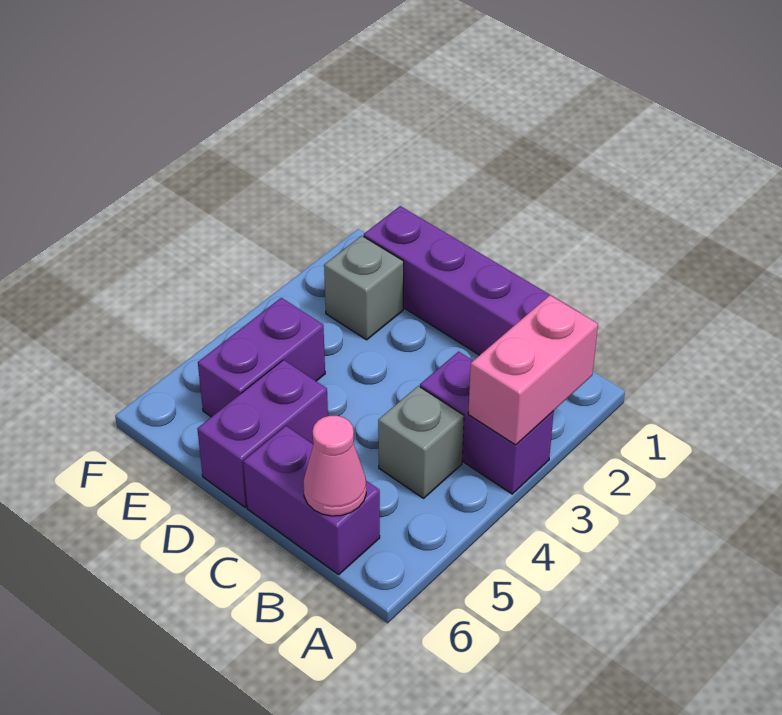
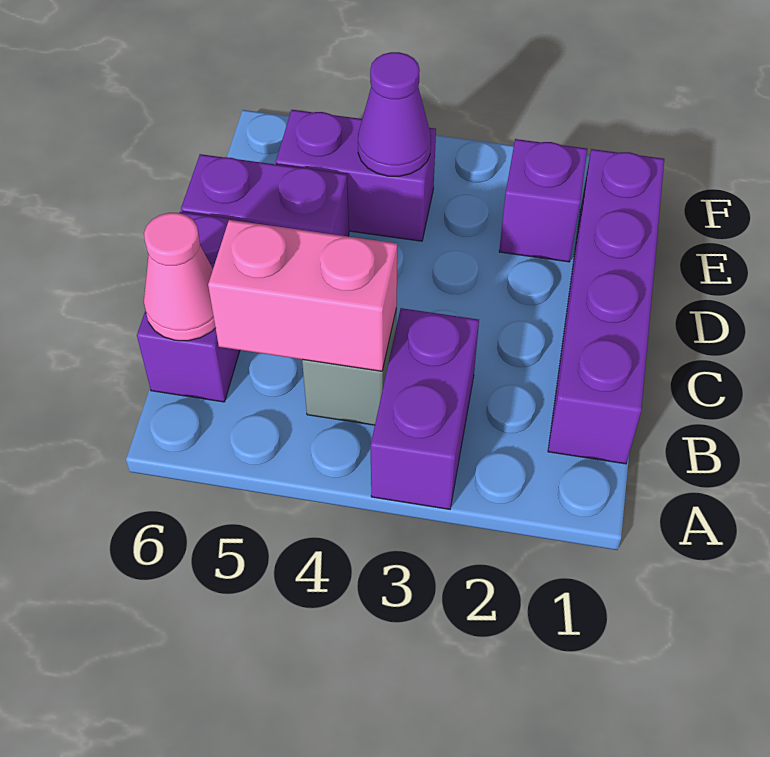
pink brick A2:A3 level 2 -> pink brick B4:B5 level 2
grey brick E2 level 1 -> purple brick E2 level 1
none -> purple cone E4 level 2

